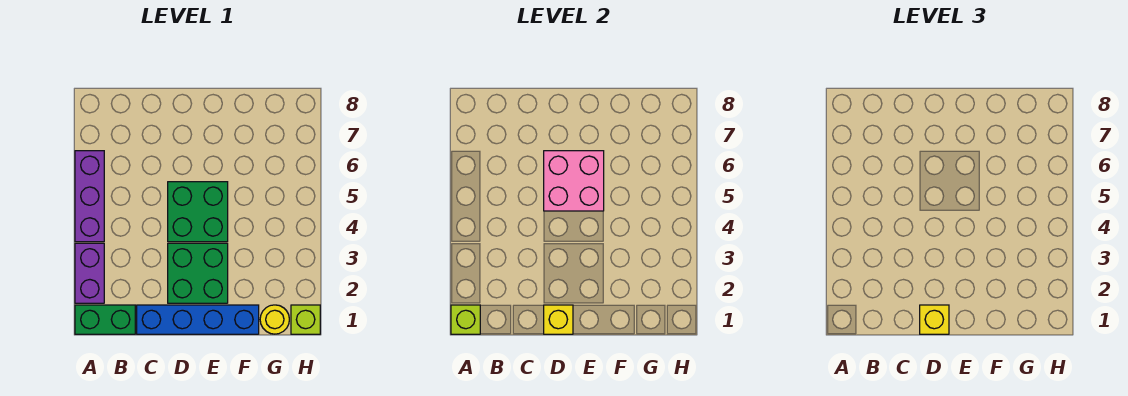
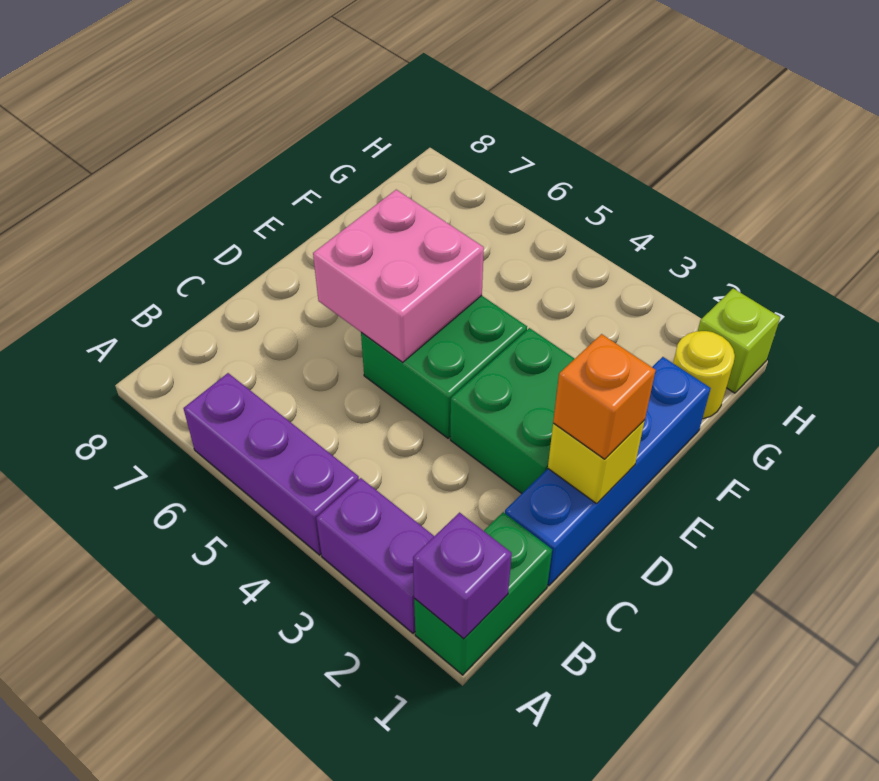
lime brick A1 level 2 -> purple brick A1 level 2
yellow brick D1 level 3 -> orange brick D1 level 3

